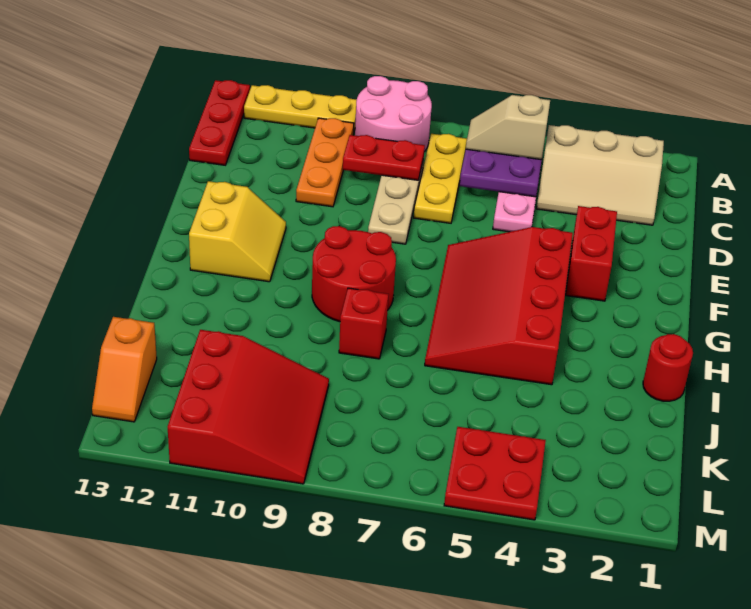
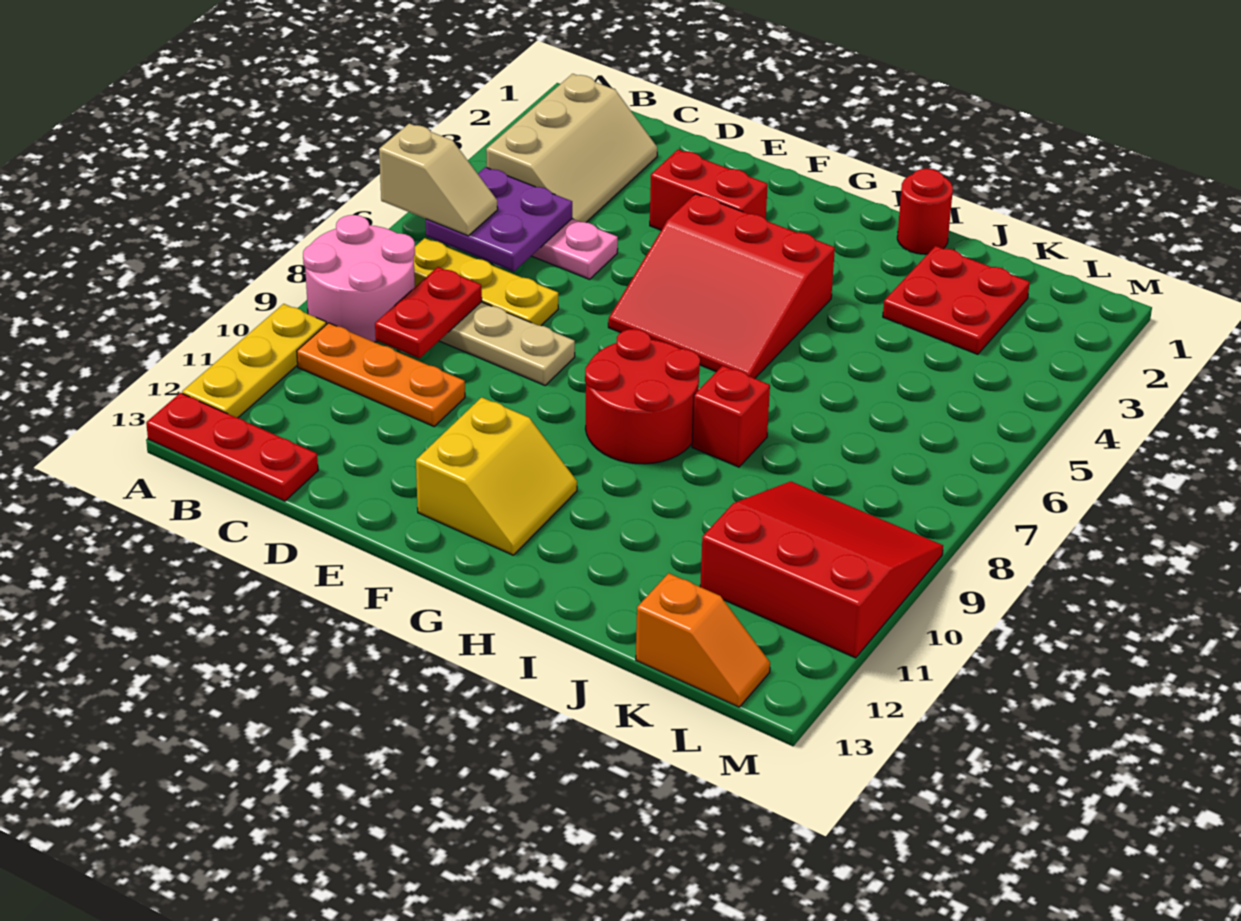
tan slope B5:B6 level 3 top 5 -> tan slope A6:B6 level 3 top A
red slope F4:I6 level 1 top 4 -> red slope F4:H6 level 1 top 4
yellow slope F11:G12 level 1 top 12 -> yellow slope F11:G12 level 1 top F
red plate L4:M5 level 1 -> red plate J2:K3 level 1

